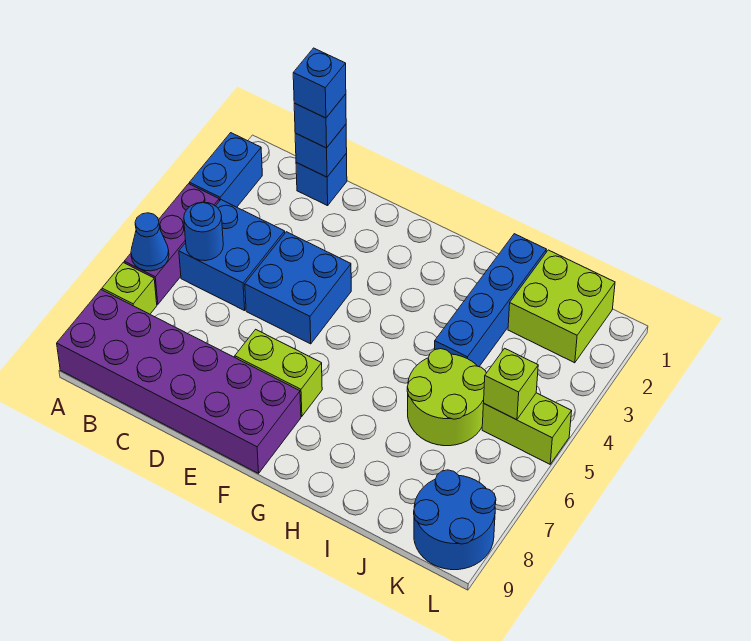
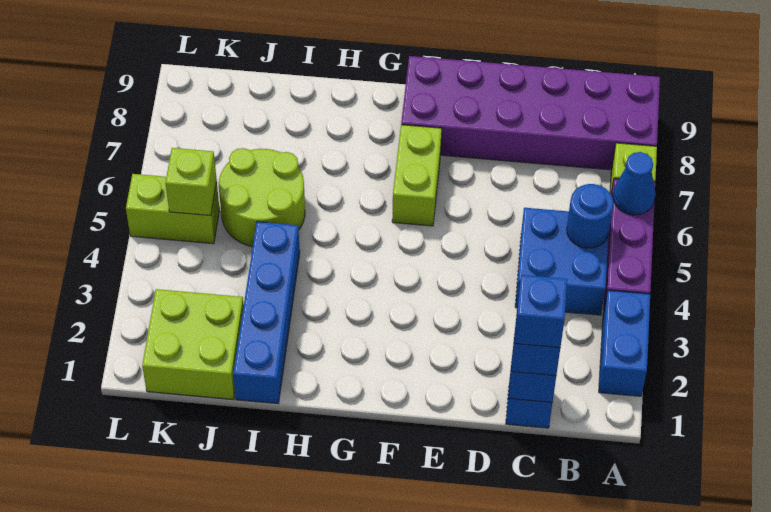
blue brick D4:E5 level 1 -> none
lime brick E7:F7 level 1 -> lime brick F6:F7 level 1
blue round brick K8:L9 level 1 -> none

